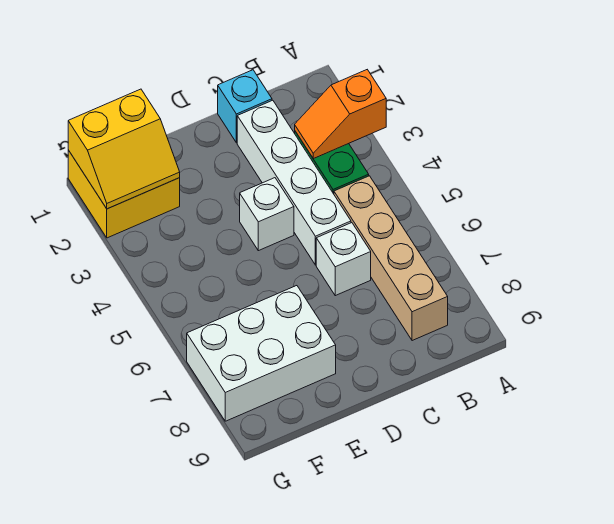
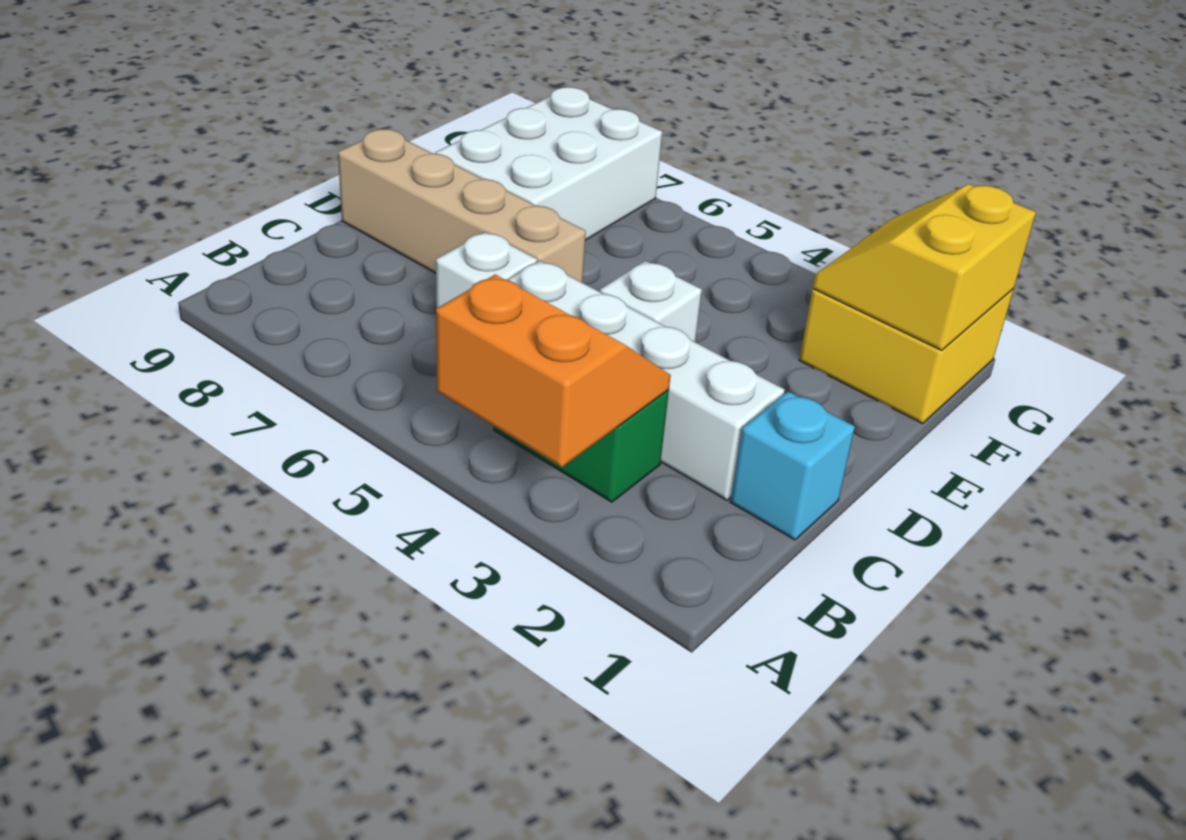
orange slope A3:B3 level 2 top A -> orange slope A3:B4 level 2 top A
tan brick B5:B8 level 1 -> tan brick D6:D9 level 1

